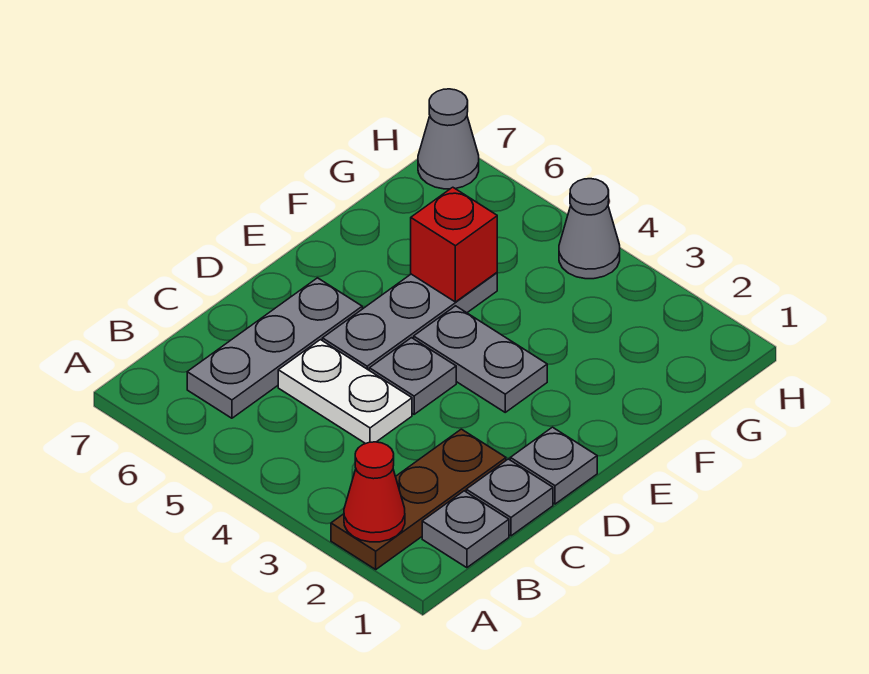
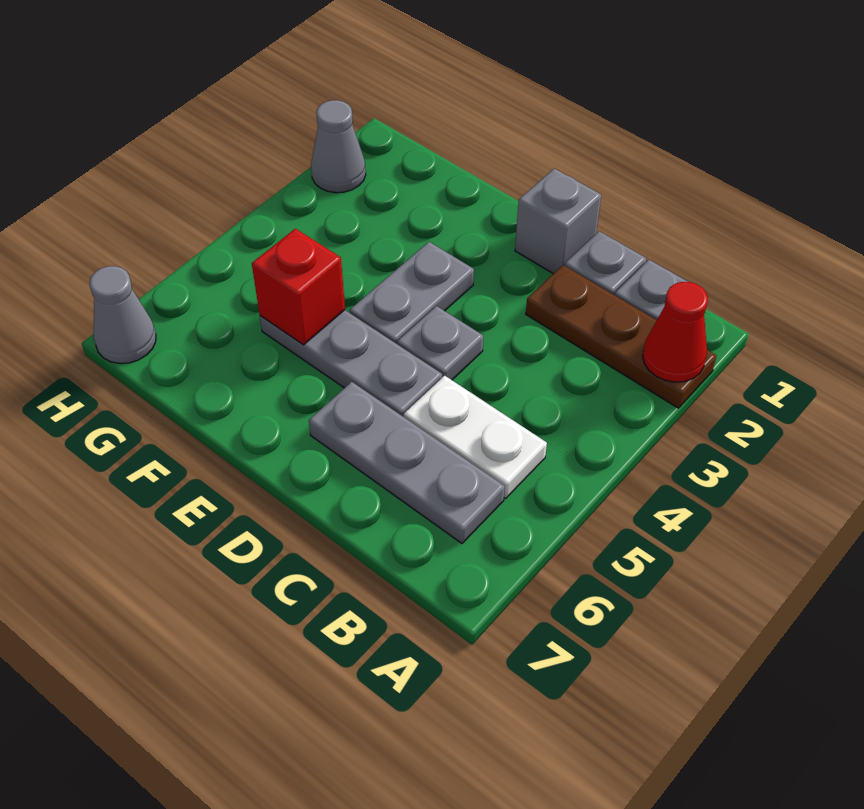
white plate C4:C5 level 1 -> white plate B5:C5 level 1
grey plate D1 level 1 -> grey brick D1 level 1
grey cone H4 level 1 -> grey cone H2 level 1

